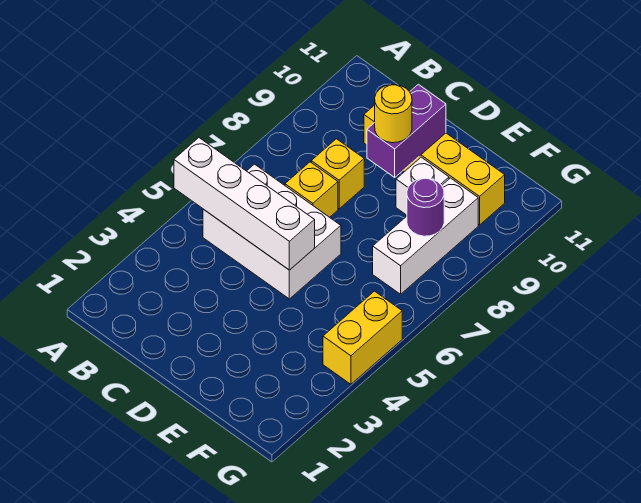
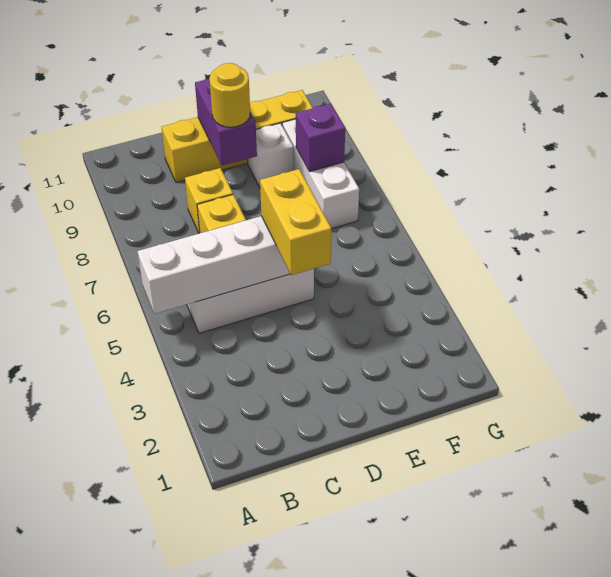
purple round brick F8 level 2 -> purple brick F8 level 2
yellow brick G4:G5 level 1 -> yellow brick D4:D5 level 3

